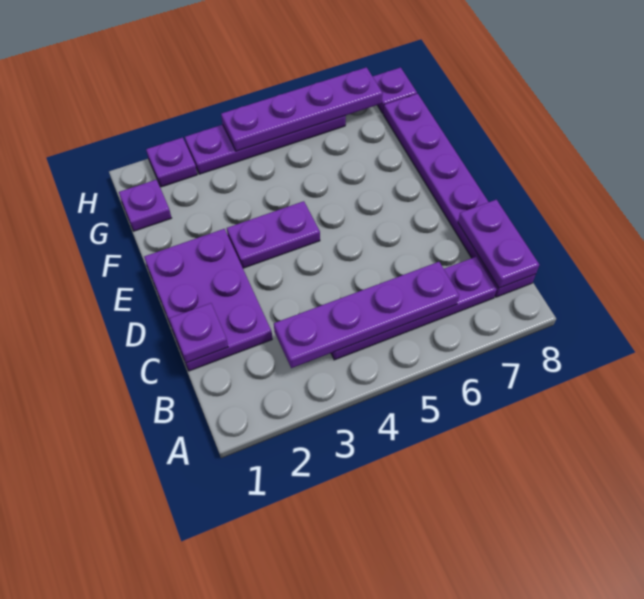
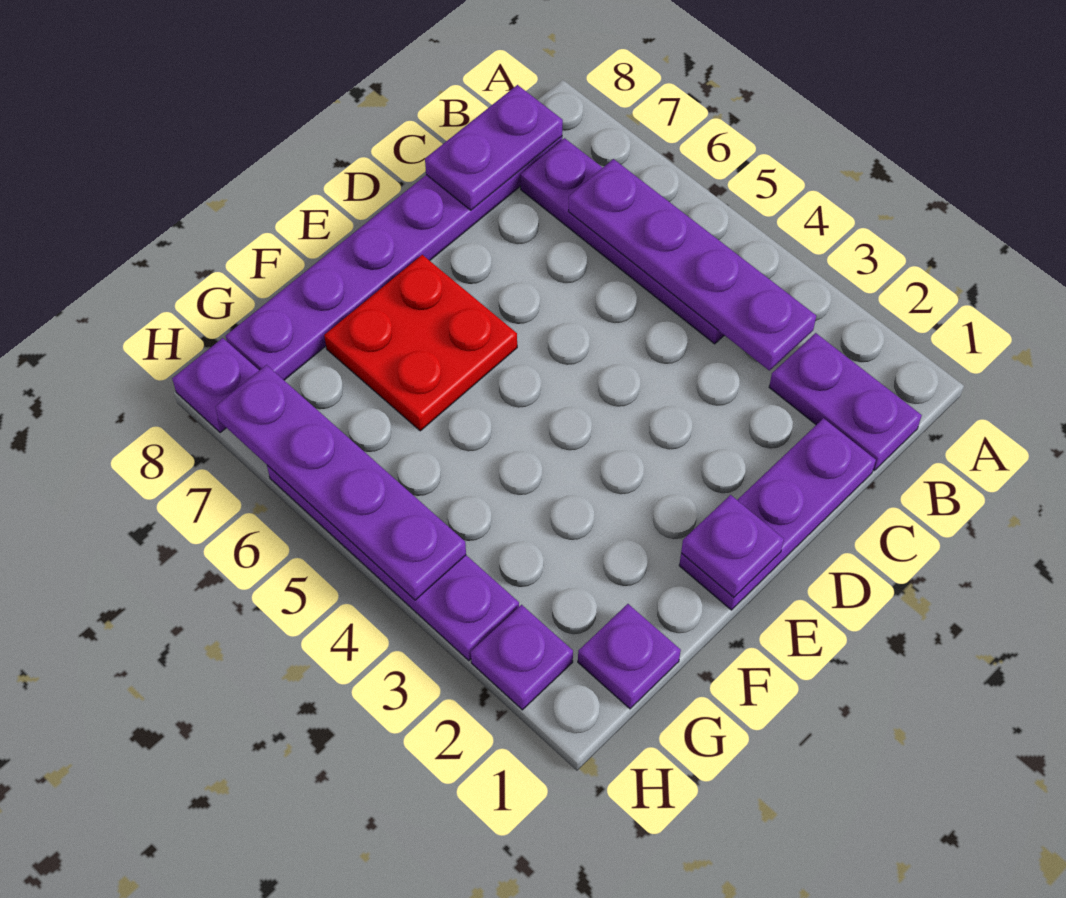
purple plate C1:E2 level 1 -> purple plate C1:E1 level 1
purple plate C1 level 2 -> purple plate E1 level 2
purple plate E3:E4 level 1 -> purple plate B1:B2 level 1
none -> red plate E6:F7 level 1

